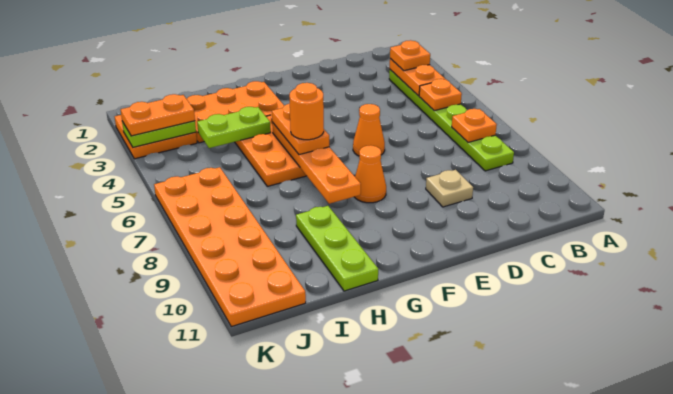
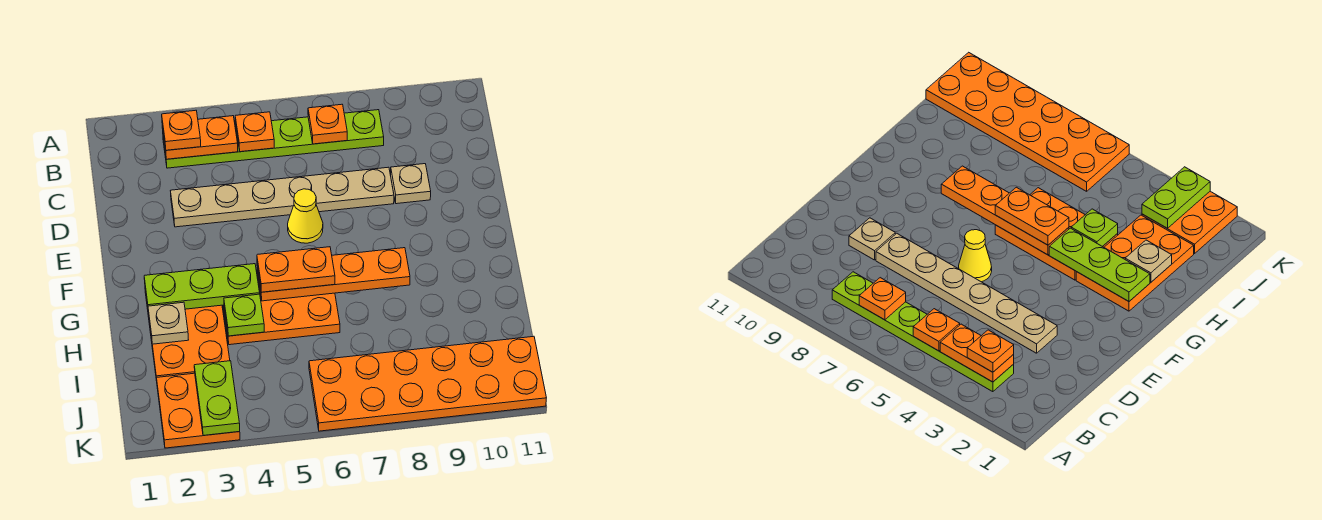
none -> tan plate D3:D8 level 1
orange cone E6 level 1 -> yellow cone E6 level 1
orange cone F8 level 1 -> none
orange round brick G6 level 4 -> none
none -> tan plate H2 level 2
lime plate H4:I4 level 2 -> lime plate H4 level 2
lime plate H9:H11 level 1 -> lime plate G2:G4 level 2
orange plate J3:K3 level 3 -> none

